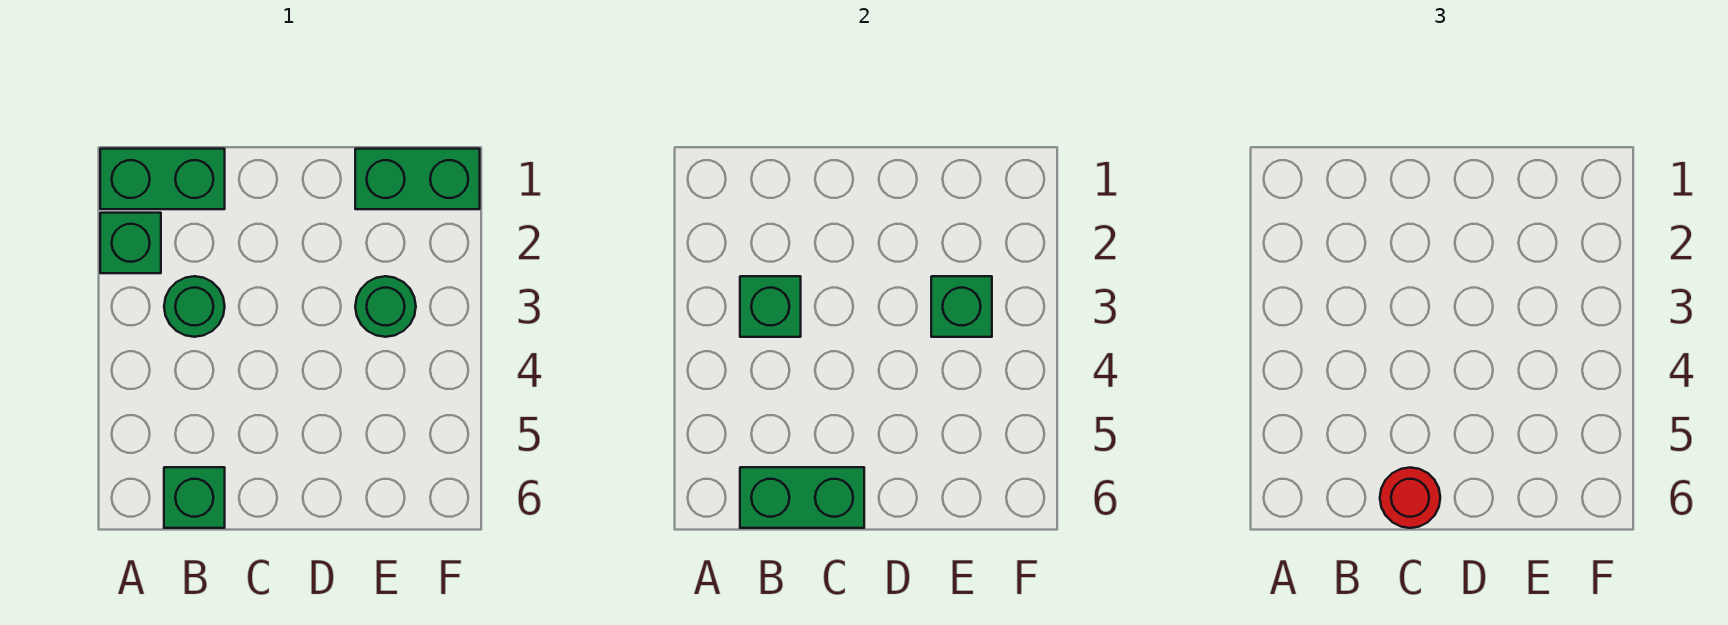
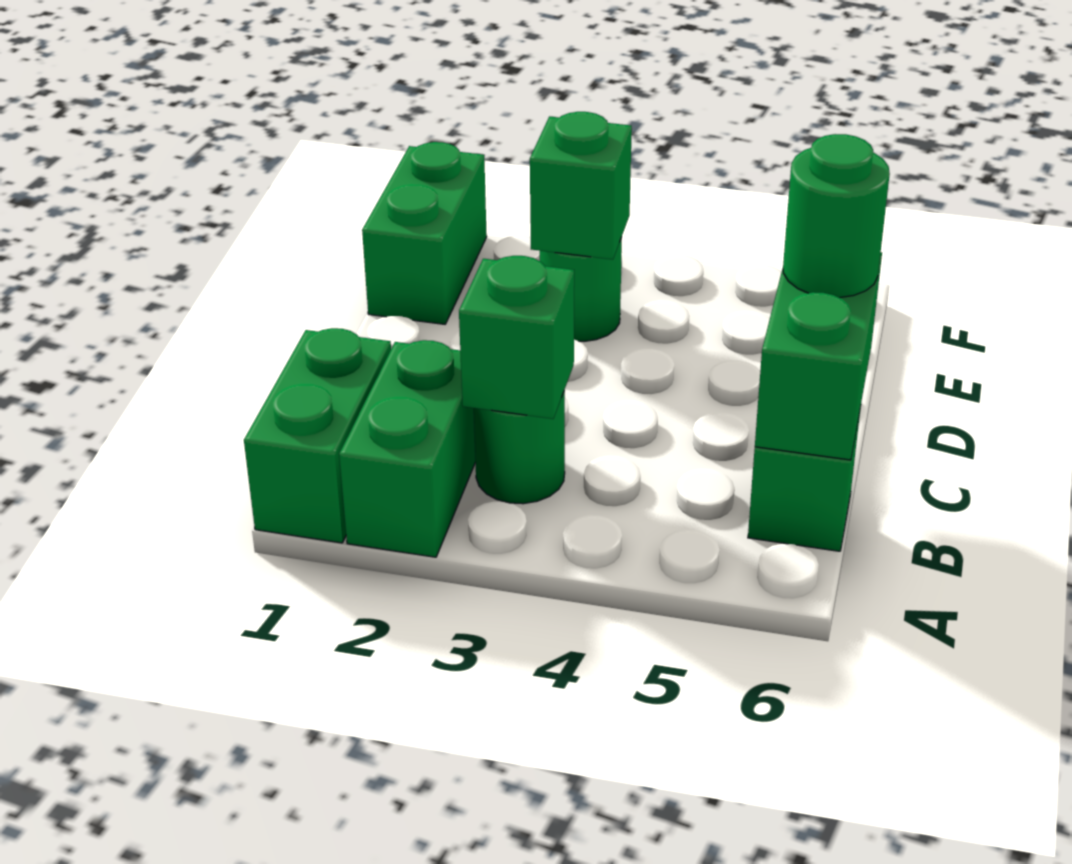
green brick A2 level 1 -> green brick A2:B2 level 1
red round brick C6 level 3 -> green round brick C6 level 3

